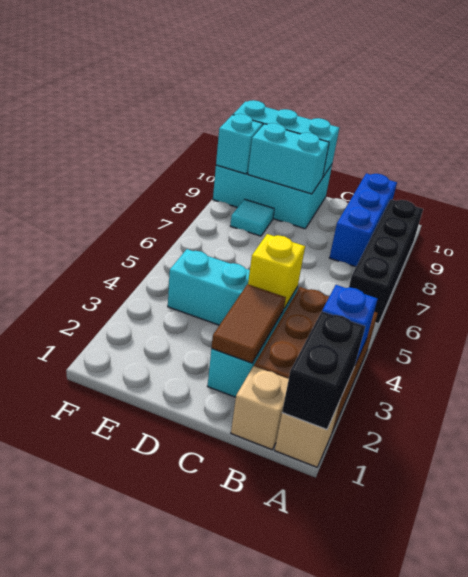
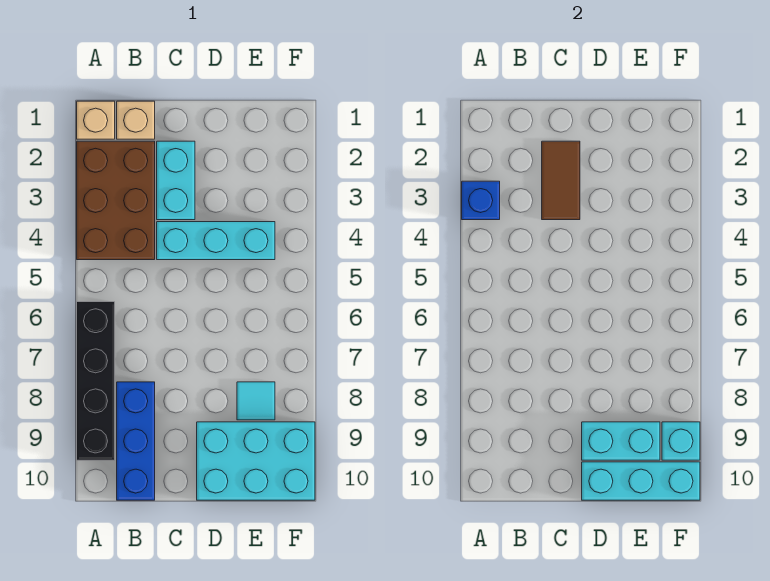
black brick A1:A2 level 2 -> none
yellow brick C4 level 2 -> none

